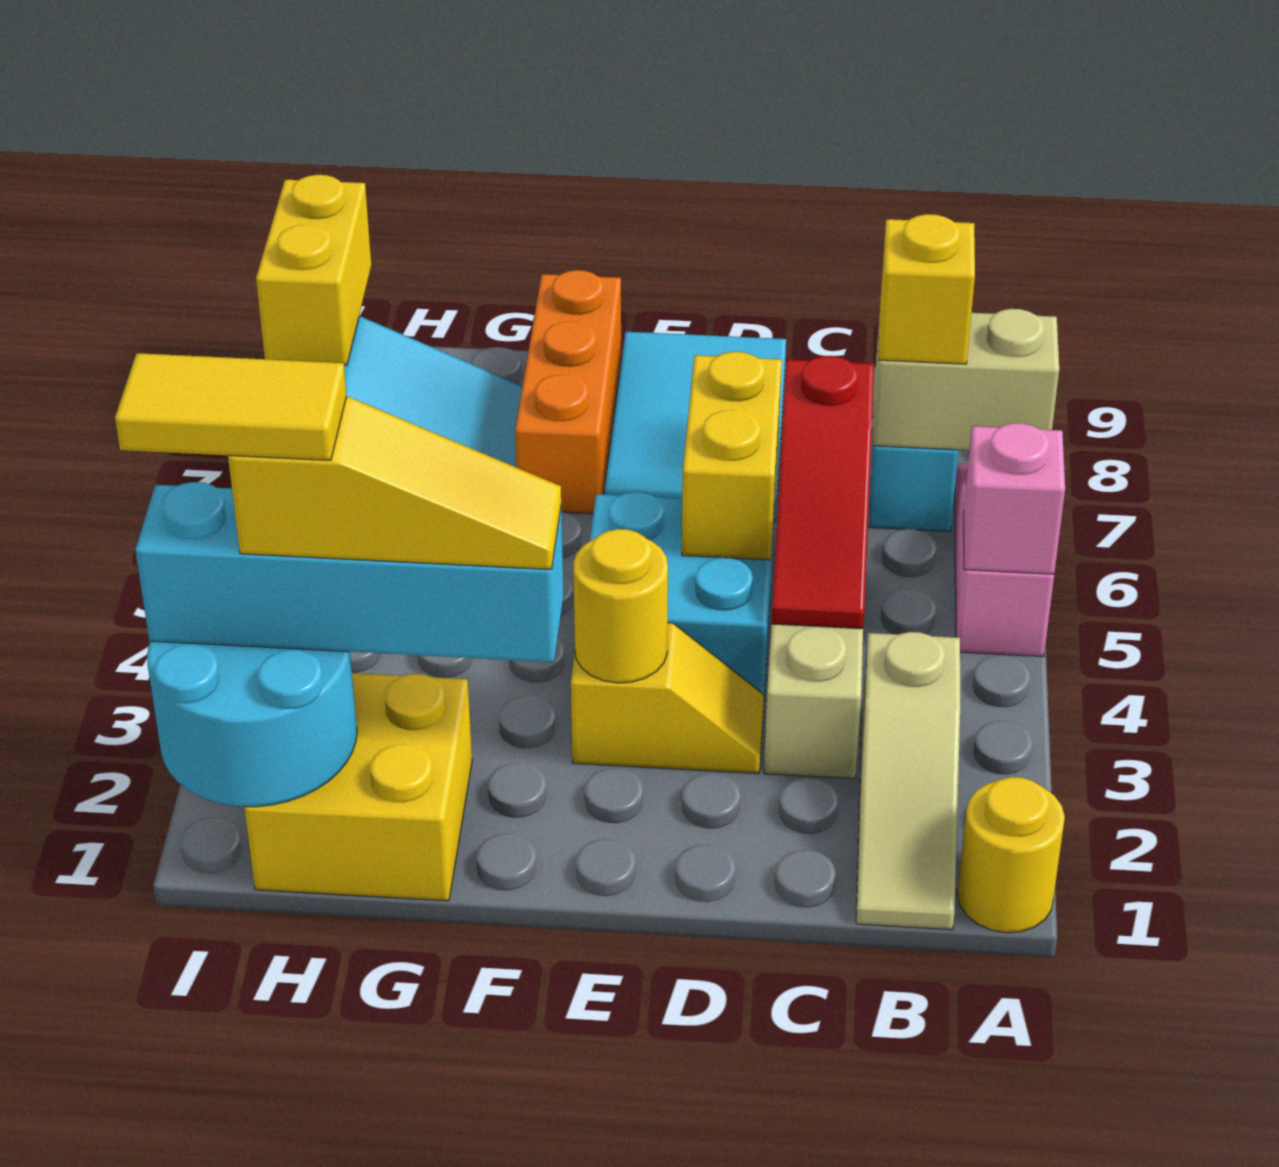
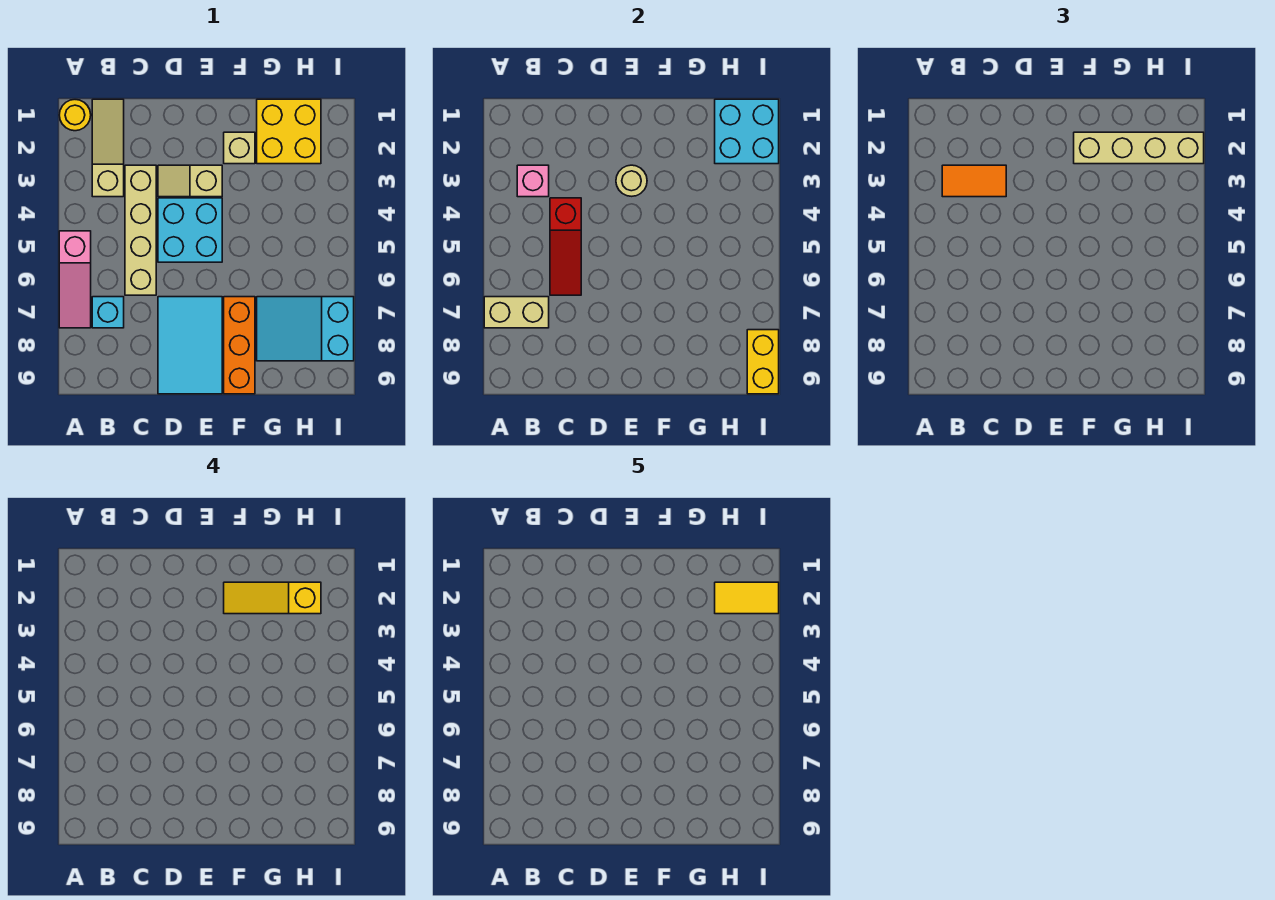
pink brick A5 level 2 -> pink brick B3 level 2
none -> orange tile B3:C3 level 3
yellow brick B7 level 3 -> none
red slope C4:C6 level 2 top 6 -> red slope C4:C6 level 2 top 4
yellow slope D3:E3 level 1 top E -> tan slope D3:E3 level 1 top E
yellow brick D5:D6 level 2 -> none
yellow round brick E3 level 2 -> tan round brick E3 level 2
none -> tan brick F2 level 1
cyan brick F2:I2 level 3 -> tan brick F2:I2 level 3
cyan round brick H1:I2 level 2 -> cyan brick H1:I2 level 2

